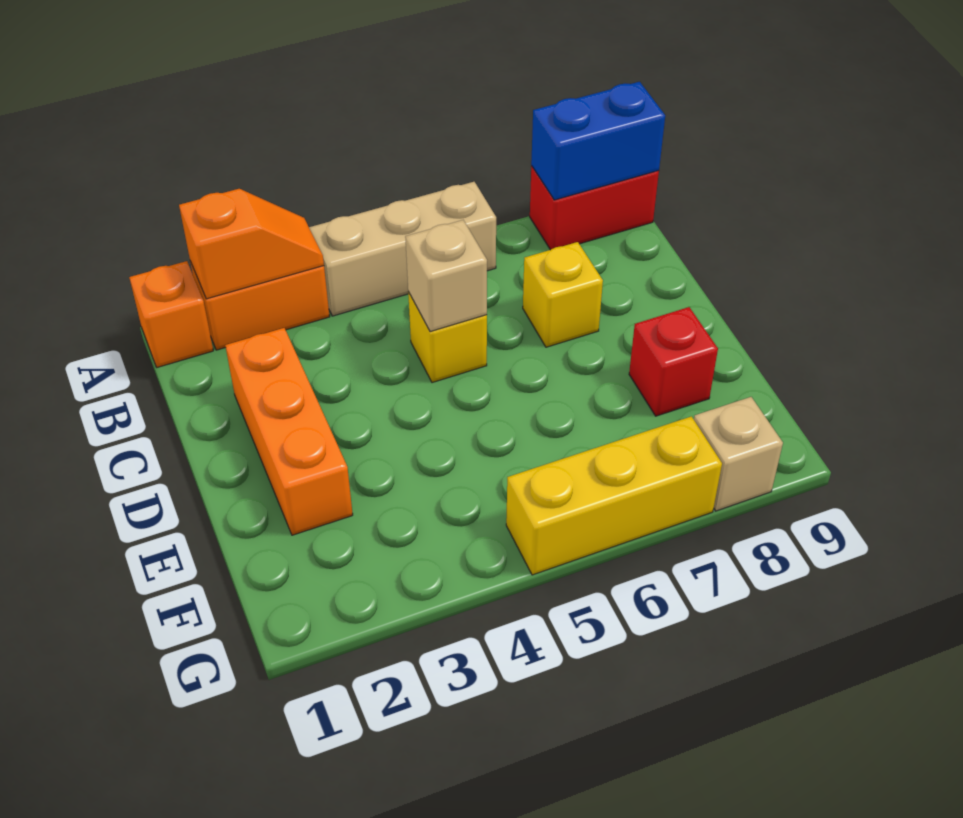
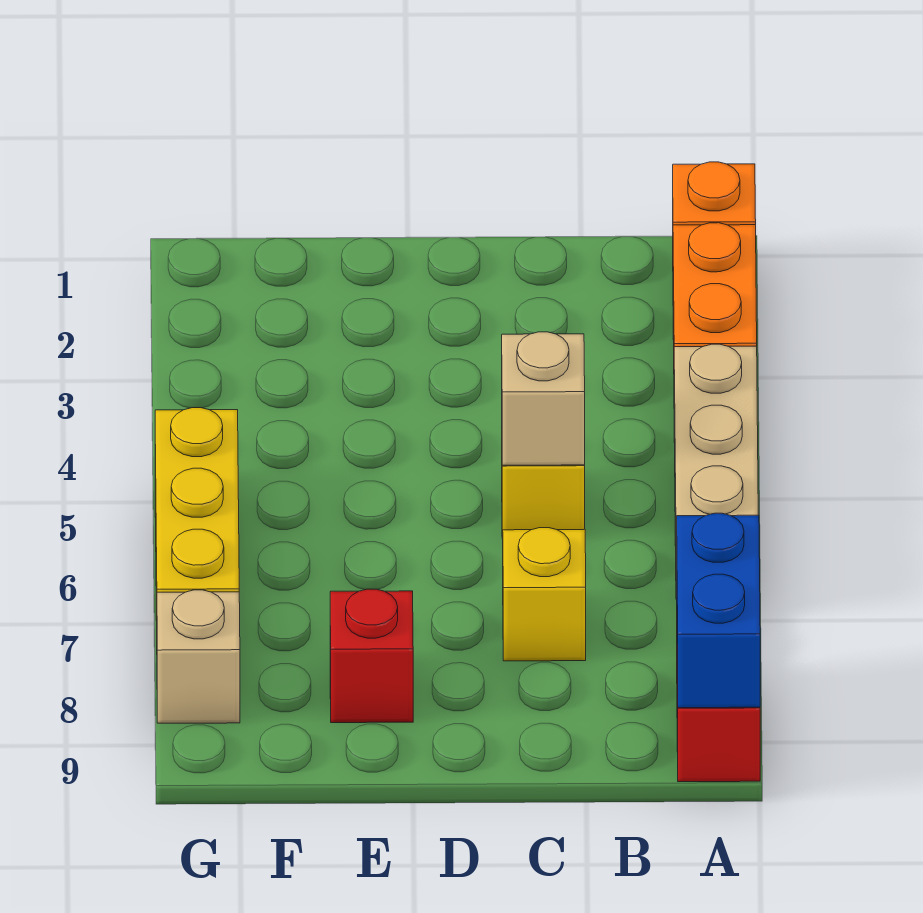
orange slope A2:A3 level 2 top 2 -> none
orange brick C2:E2 level 1 -> none

